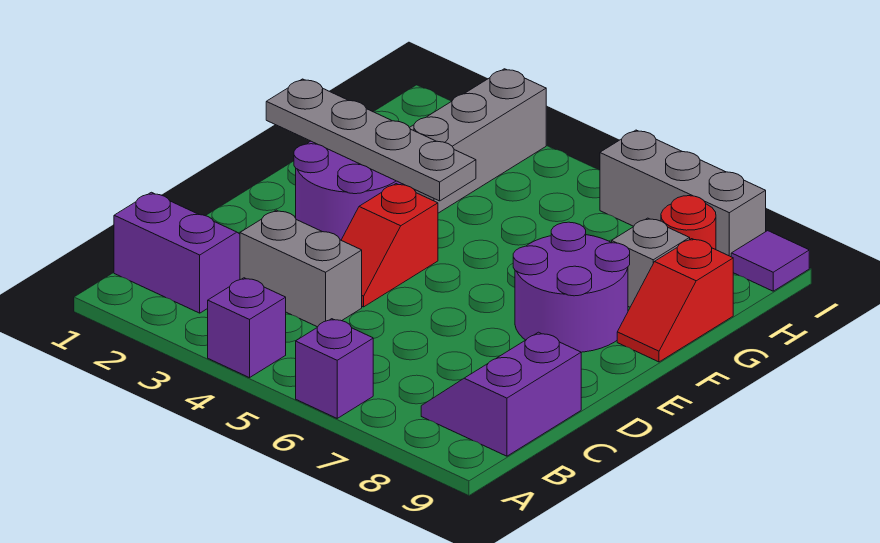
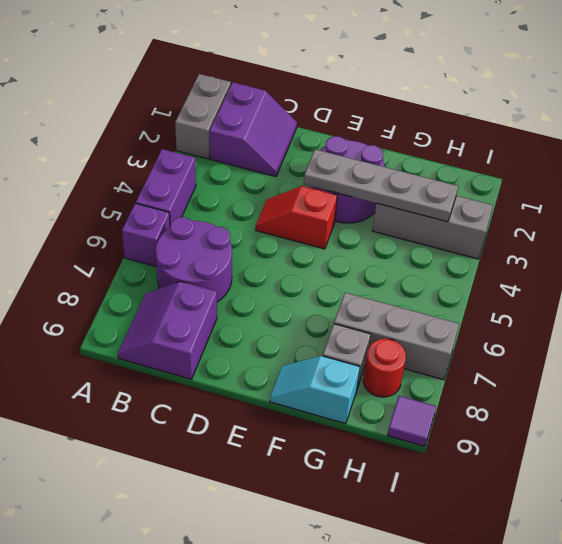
purple brick A4 level 1 -> purple brick A4:A5 level 1
purple slope B8:C9 level 1 top 9 -> purple slope B8:C9 level 1 top C
grey brick C3:C4 level 1 -> grey brick A1:A2 level 1
purple round brick E7:F8 level 1 -> purple round brick B6:C7 level 1
grey plate F1:F4 level 2 -> grey plate E3:H3 level 2
red slope F9:G9 level 1 top G -> cyan slope F9:G9 level 1 top G
grey brick I6:I8 level 1 -> grey brick G7:I7 level 1

